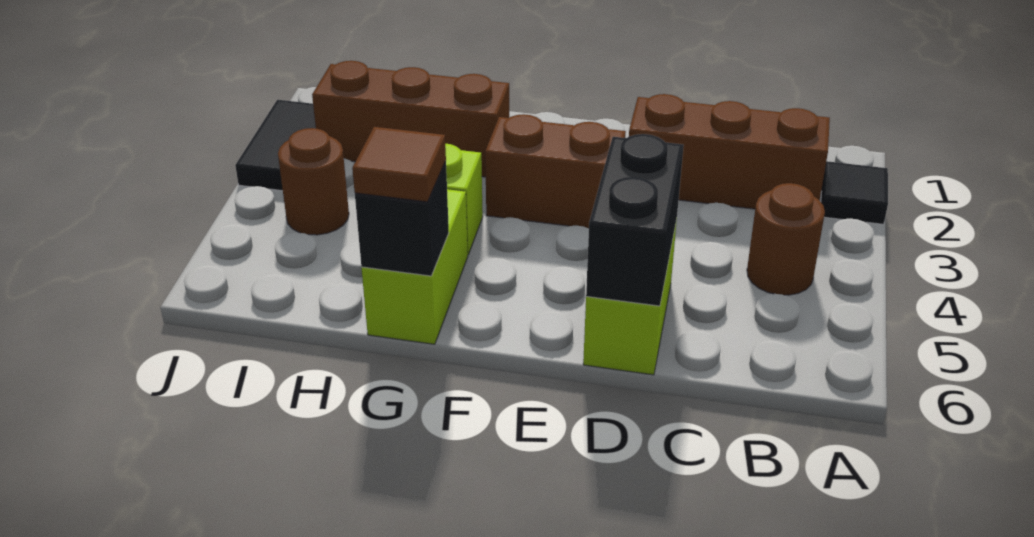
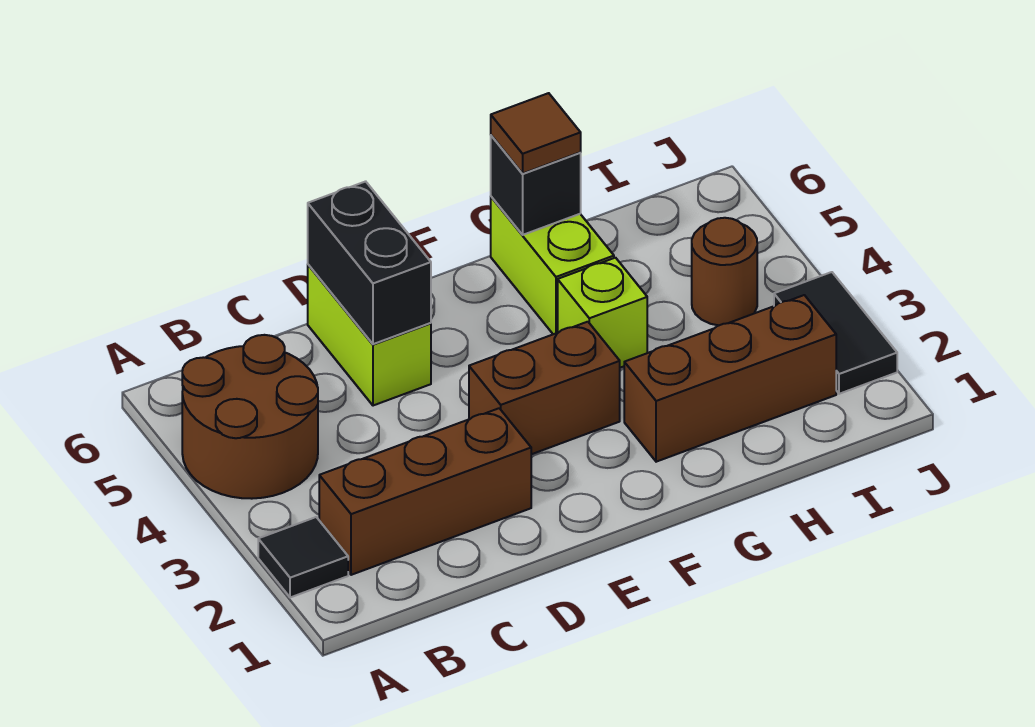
brown round brick B4 level 1 -> brown round brick A4:B5 level 1

